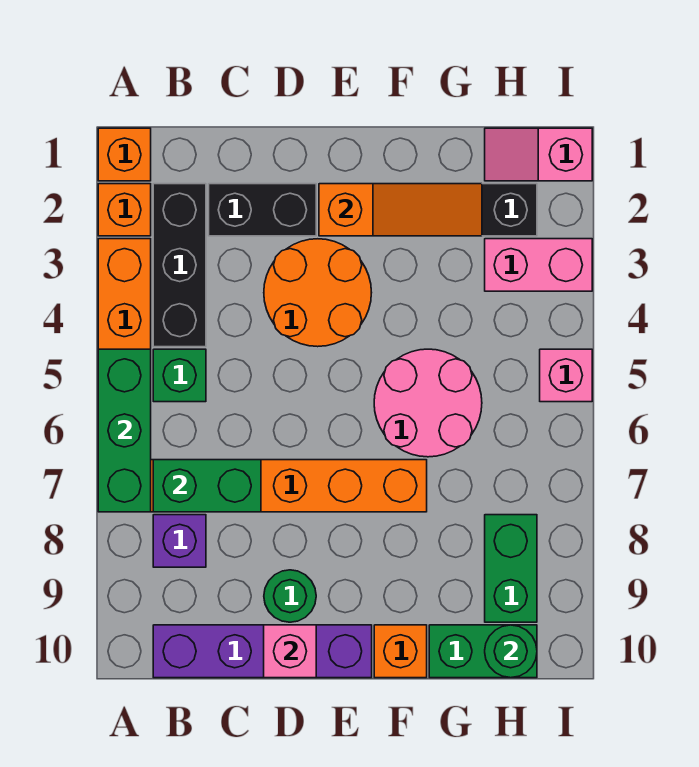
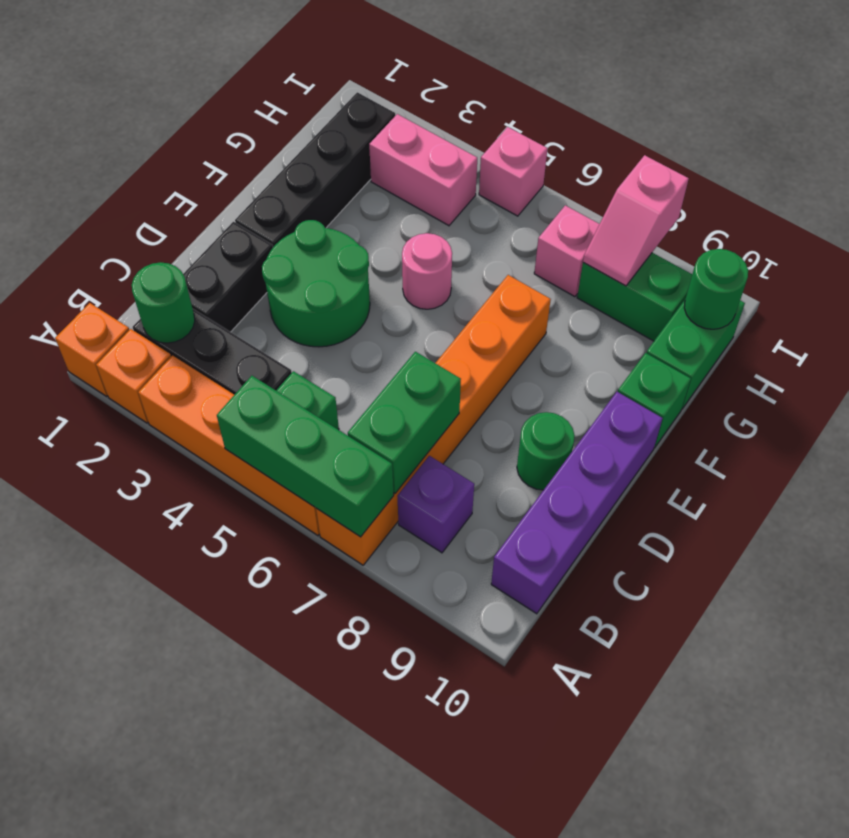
none -> green round brick B2 level 2
orange round brick D3:E4 level 1 -> green round brick D3:E4 level 1
pink brick D10 level 2 -> pink brick H7 level 1
orange slope E2:G2 level 2 top E -> none
pink round brick F5:G6 level 1 -> pink round brick F5 level 1
orange brick F10 level 1 -> green brick F10 level 1
pink slope H1:I1 level 1 top I -> pink slope H8:I8 level 2 top I
pink brick H3:I3 level 1 -> pink brick H3:H4 level 1

